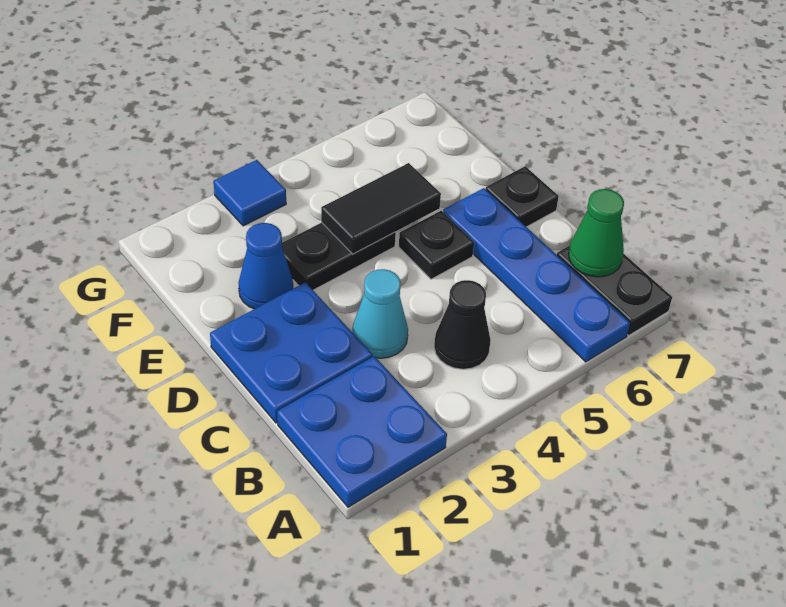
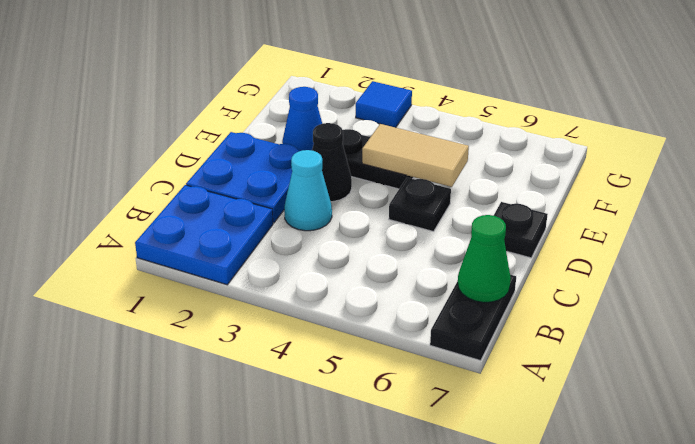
blue plate A6:D6 level 1 -> none
black cone B4 level 1 -> black cone D3 level 1
black tile E4:E5 level 2 -> tan tile E4:E5 level 2

